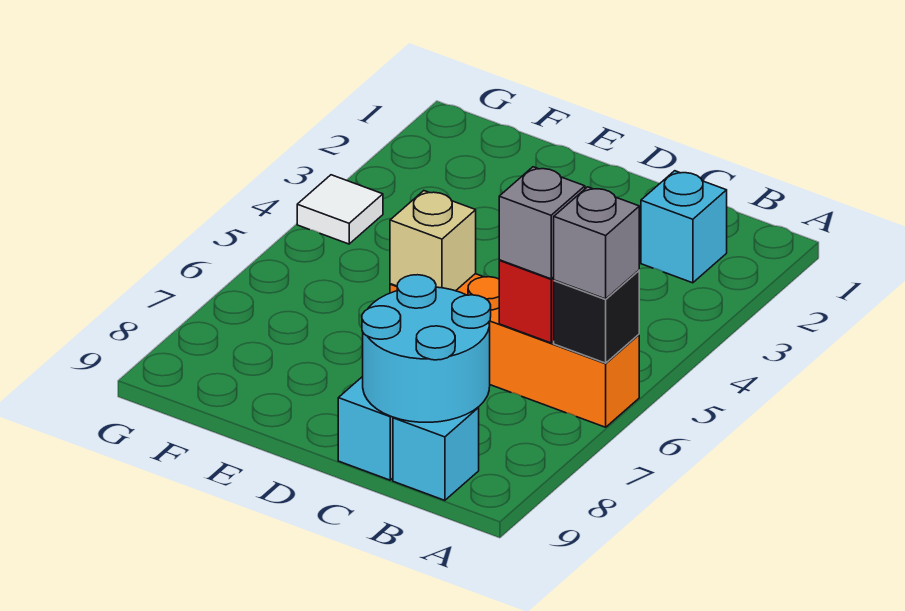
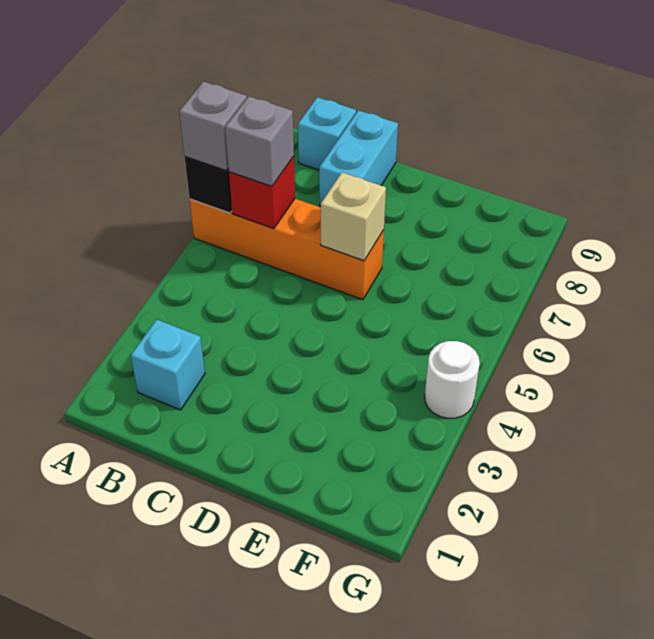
cyan round brick B8:C9 level 2 -> none
white tile G4 level 1 -> white round brick G4 level 1

